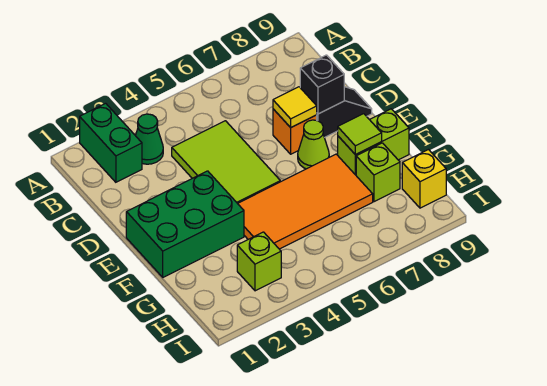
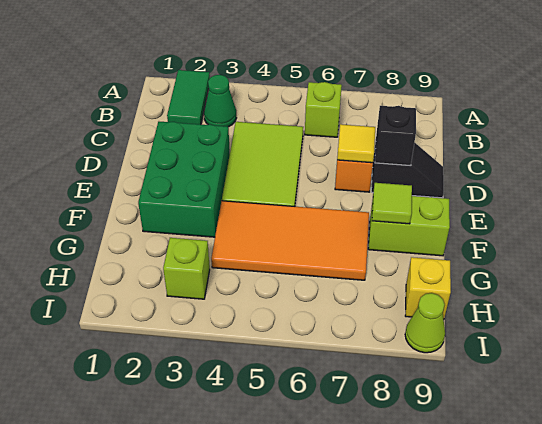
green brick A2:B2 level 1 -> green tile A2:B2 level 1
green brick E1:F3 level 1 -> green brick D2:F3 level 1
lime cone E7 level 1 -> lime cone I9 level 1
lime brick G8 level 1 -> lime brick B6 level 1

